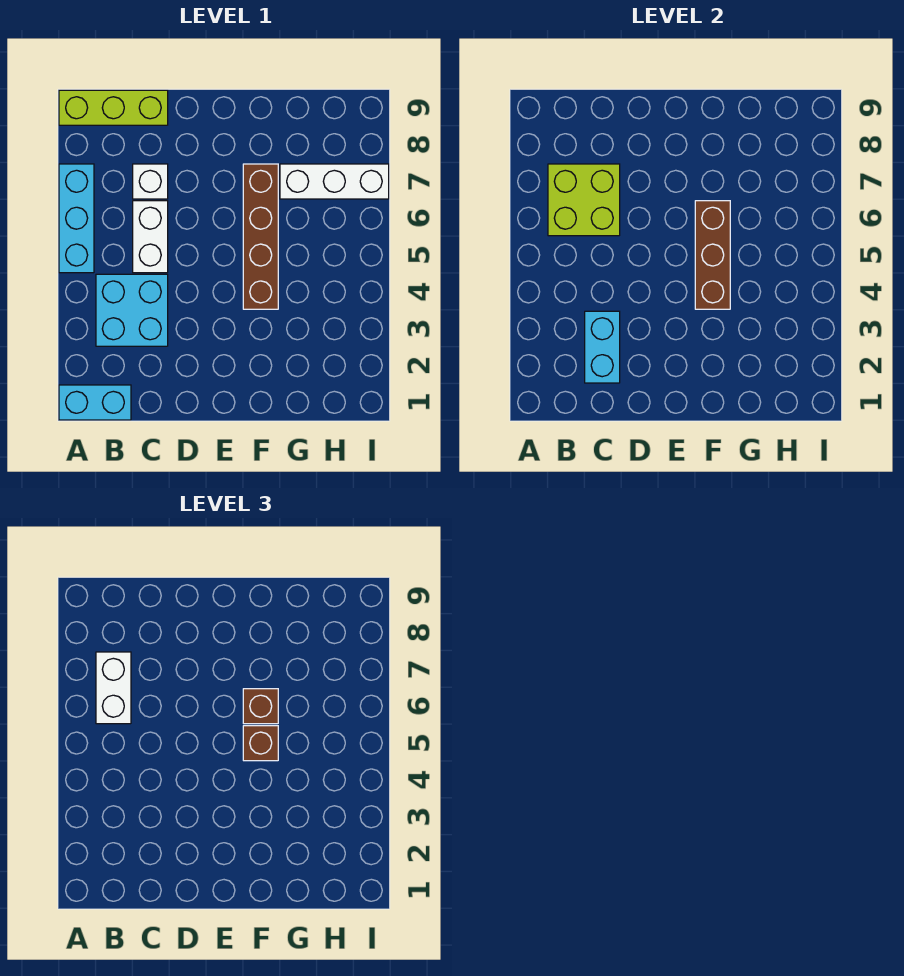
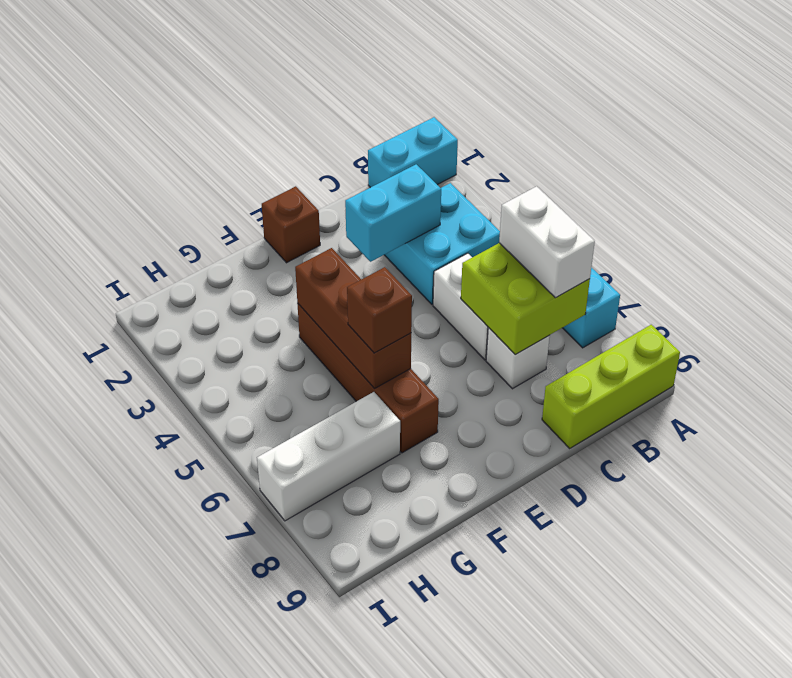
cyan brick C2:C3 level 2 -> cyan brick C3:D3 level 2
brown brick F5 level 3 -> brown brick E1 level 1

